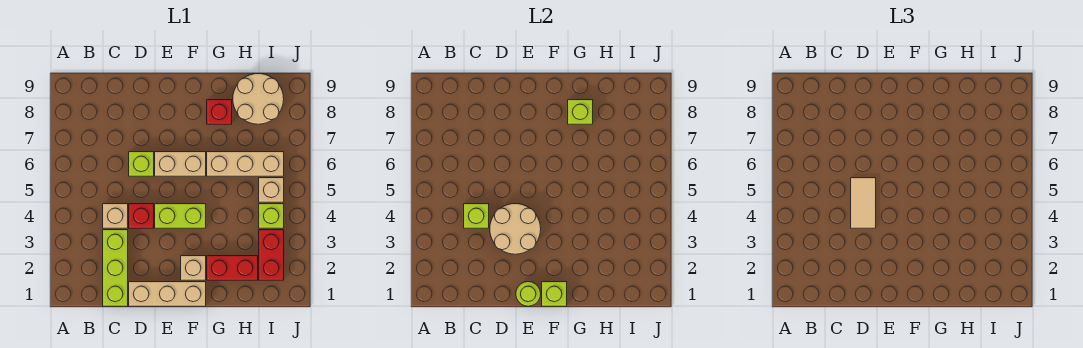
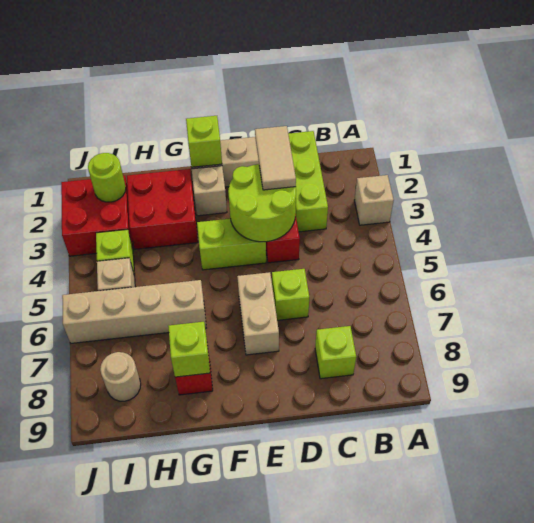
tan brick C4 level 1 -> tan brick A3 level 1
lime brick C4 level 2 -> lime brick C8 level 1
tan round brick D3:E4 level 2 -> lime round brick D3:E4 level 2
tan tile D4:D5 level 3 -> tan tile D2:D3 level 3
lime round brick E1 level 2 -> lime round brick I2 level 2
tan brick E6:F6 level 1 -> tan brick E6:E7 level 1
red brick G2:H2 level 1 -> red brick G2:H3 level 1
tan brick G6:I6 level 1 -> tan brick G6:J6 level 1
tan round brick H8:I9 level 1 -> tan round brick I8 level 1
red brick I2:I3 level 1 -> red brick I2:J3 level 1

